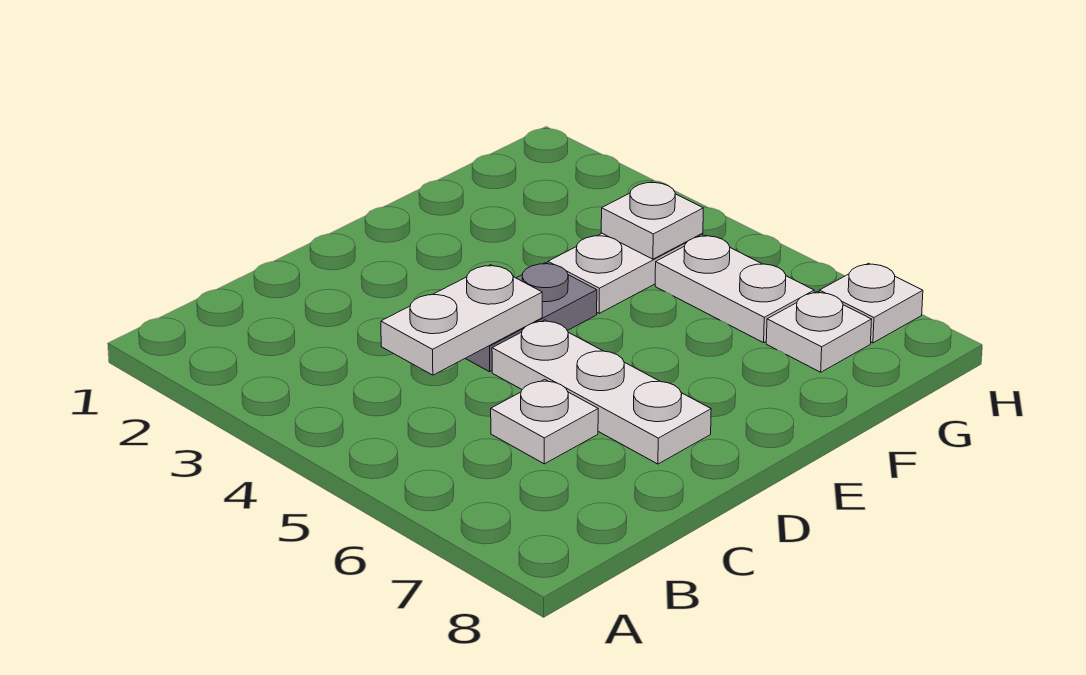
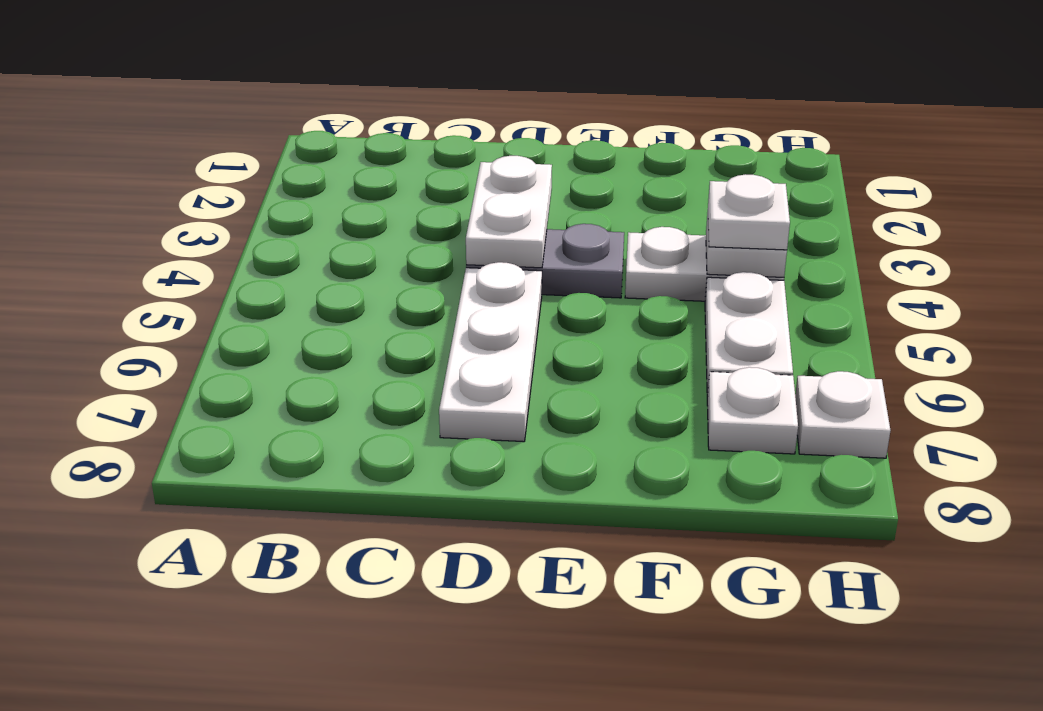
white plate C4:D4 level 2 -> white plate D3:D4 level 2
white plate C6 level 1 -> white plate G4 level 3

